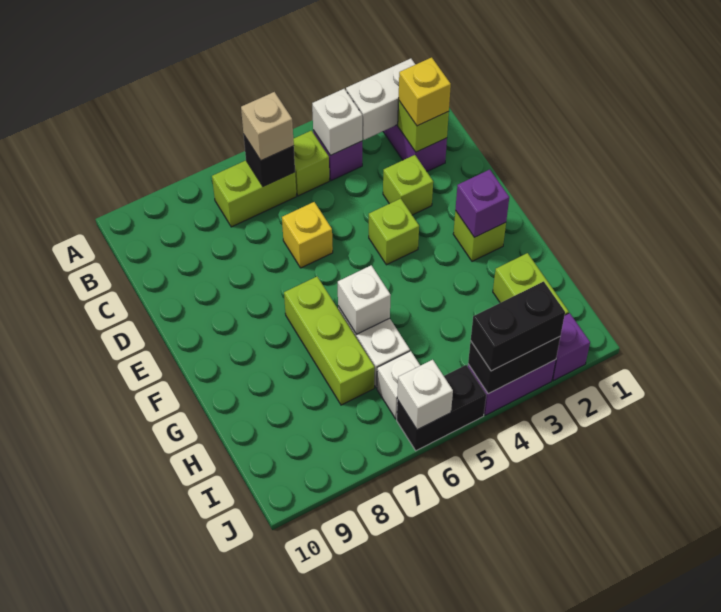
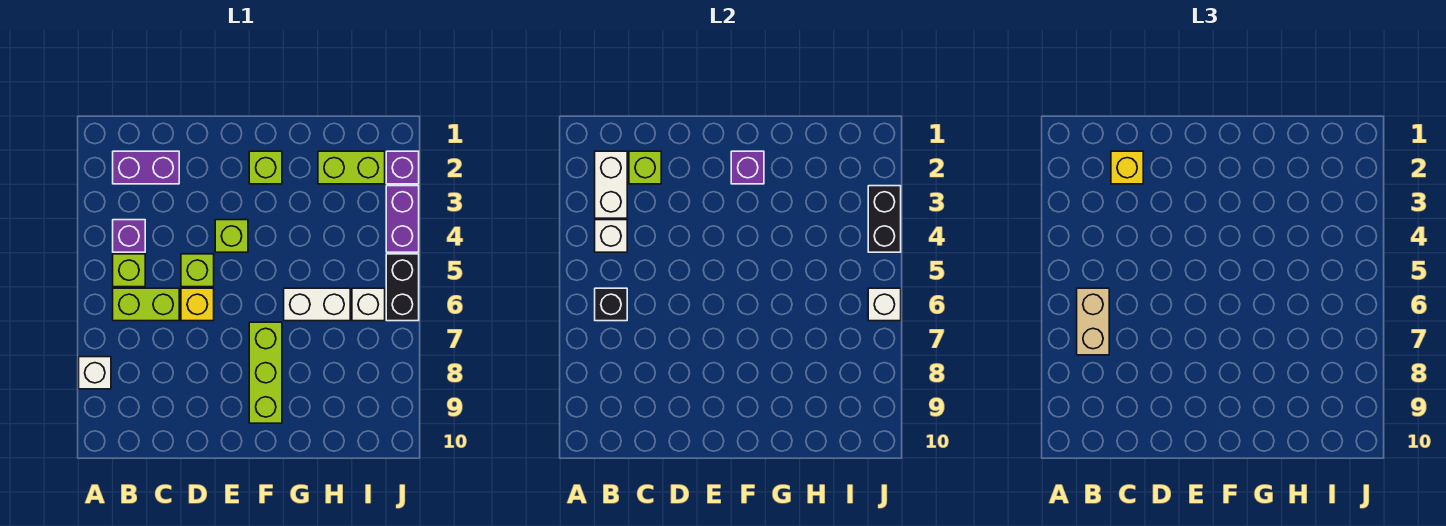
lime brick B6:B7 level 1 -> lime brick B6:C6 level 1
tan brick B6 level 3 -> tan brick B6:B7 level 3
lime brick D3 level 1 -> lime brick D5 level 1
lime brick F7:H7 level 1 -> lime brick F7:F9 level 1
white brick G6 level 2 -> white brick A8 level 1
black brick J3:J4 level 3 -> none

